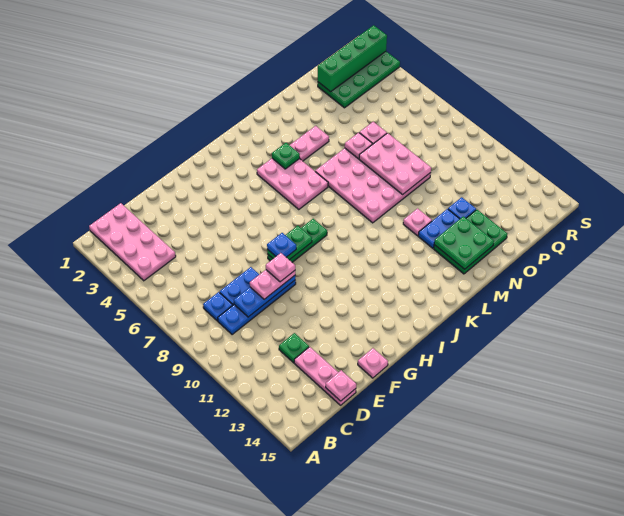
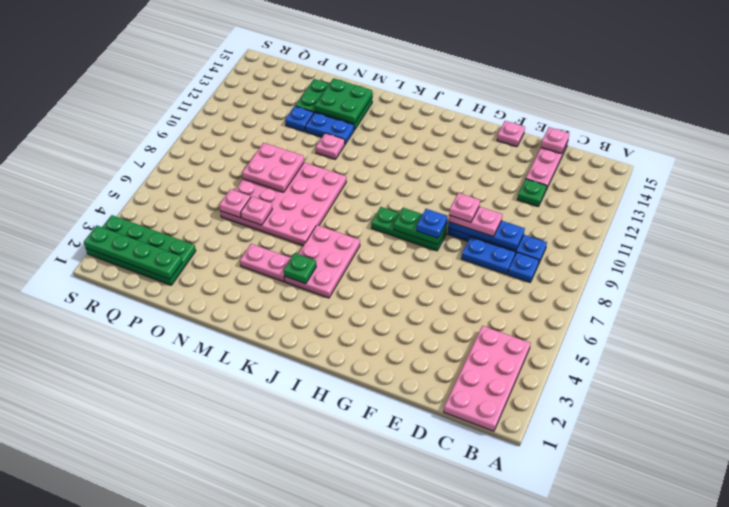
pink plate N7:O9 level 2 -> pink plate N8:O9 level 2
green brick P2:S2 level 2 -> green plate P2:S2 level 2

